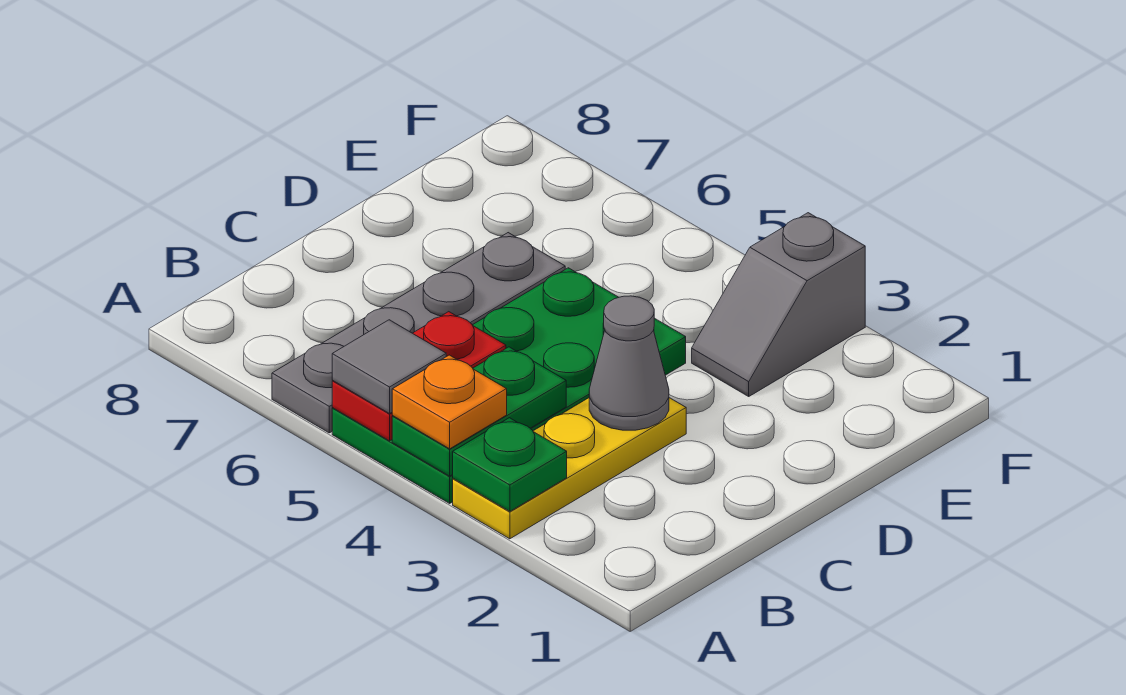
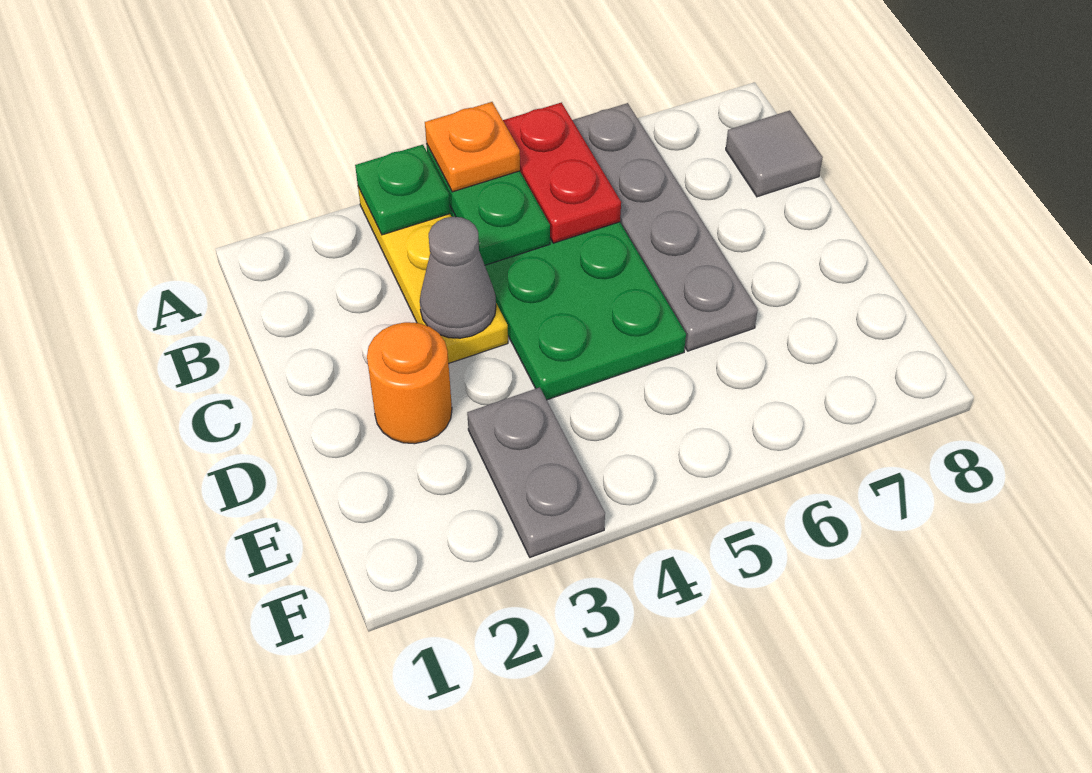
grey tile A5 level 3 -> grey tile B8 level 1
none -> orange round brick D2 level 1
grey slope E3:F3 level 1 top F -> grey plate E3:F3 level 1

